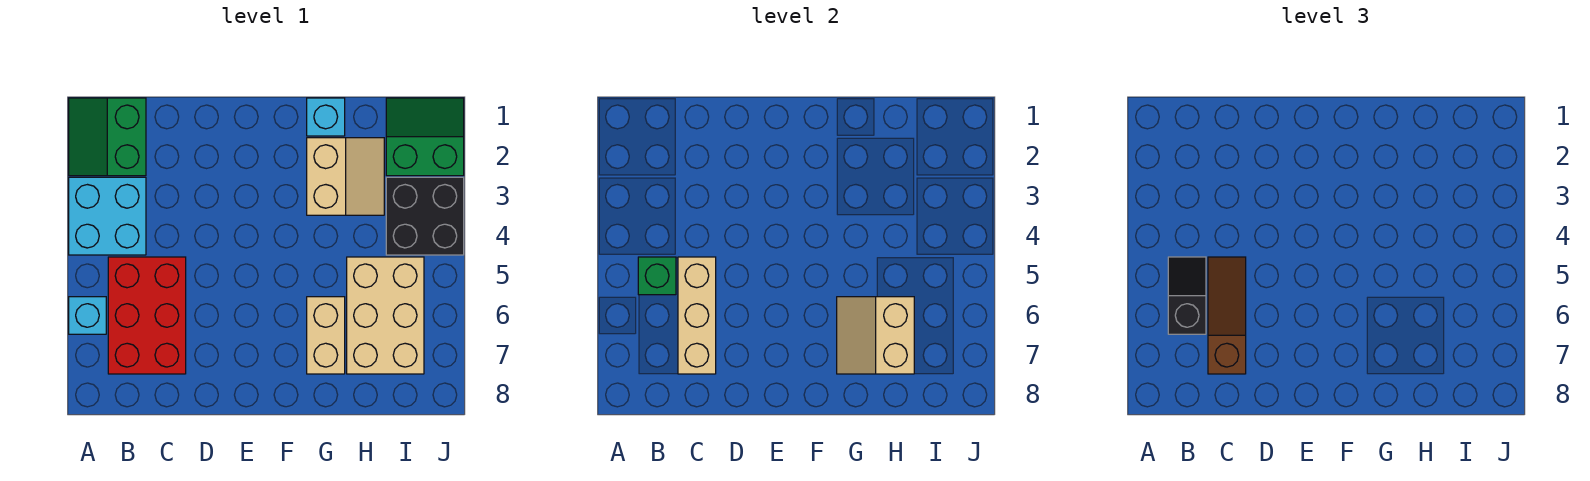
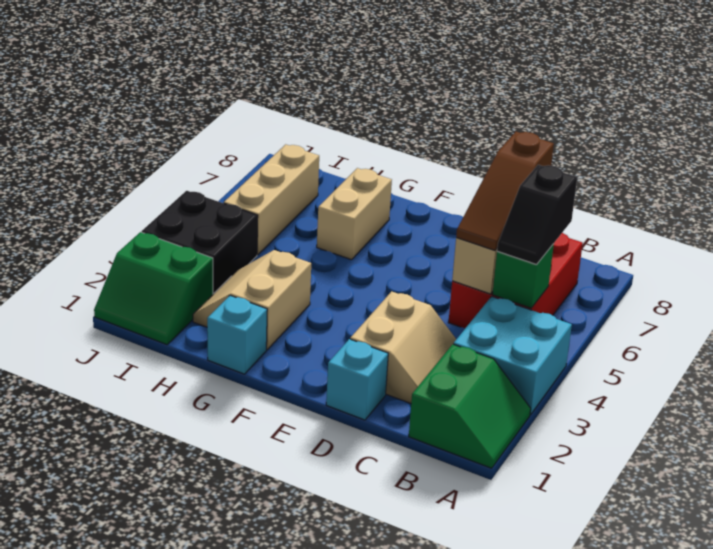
cyan brick A6 level 1 -> cyan brick D1 level 1
tan slope G6:H7 level 2 top H -> tan slope C2:D3 level 1 top D
tan brick H5:I7 level 1 -> tan brick I5:I7 level 1

